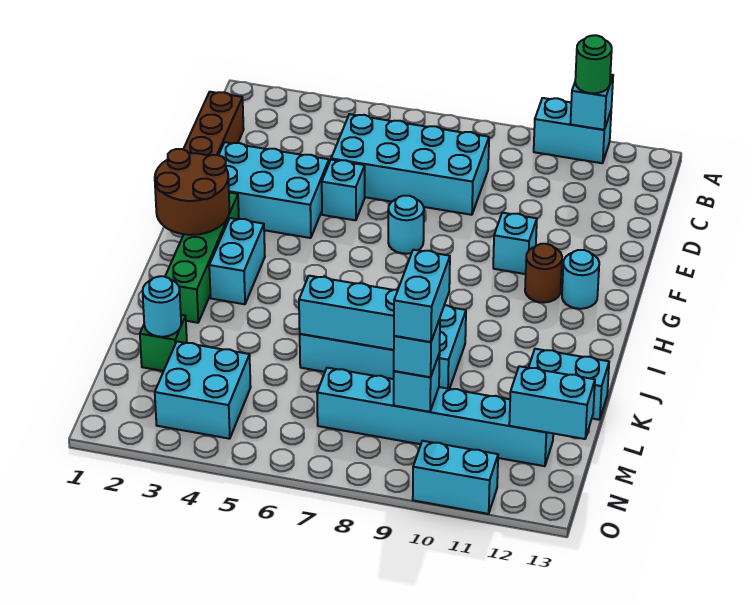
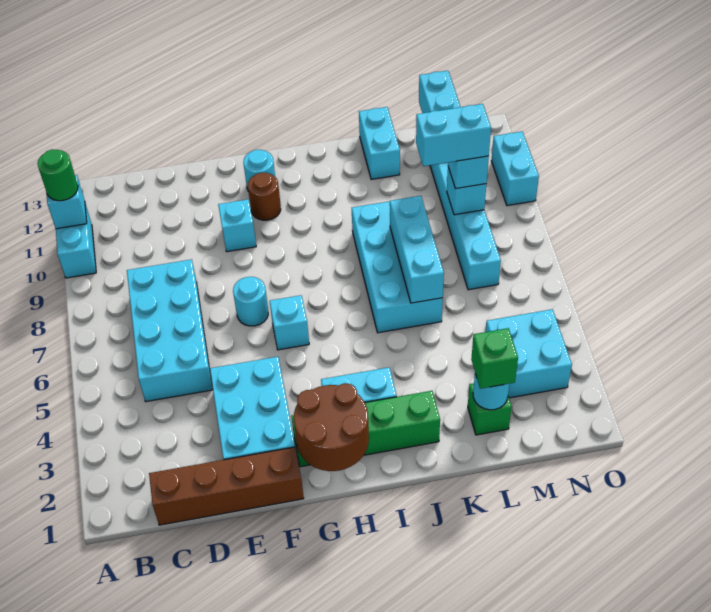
cyan brick E5 level 1 -> cyan brick G6 level 1
none -> green brick L2 level 3

